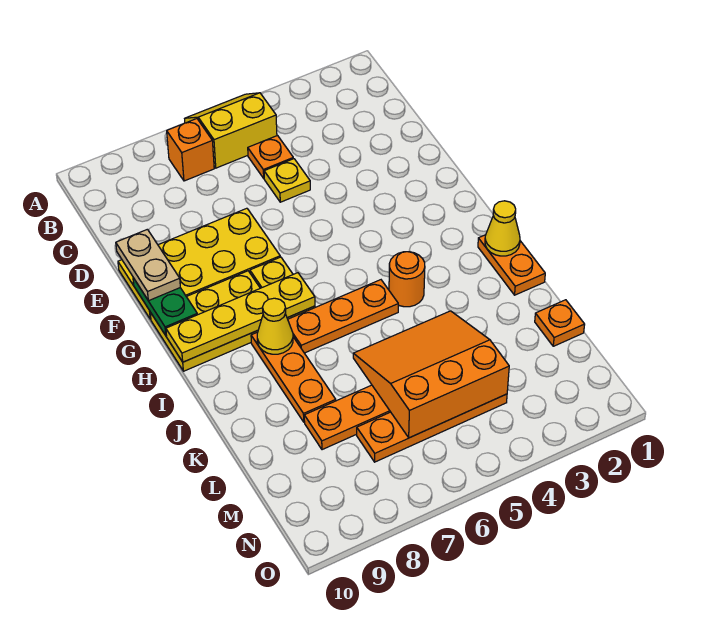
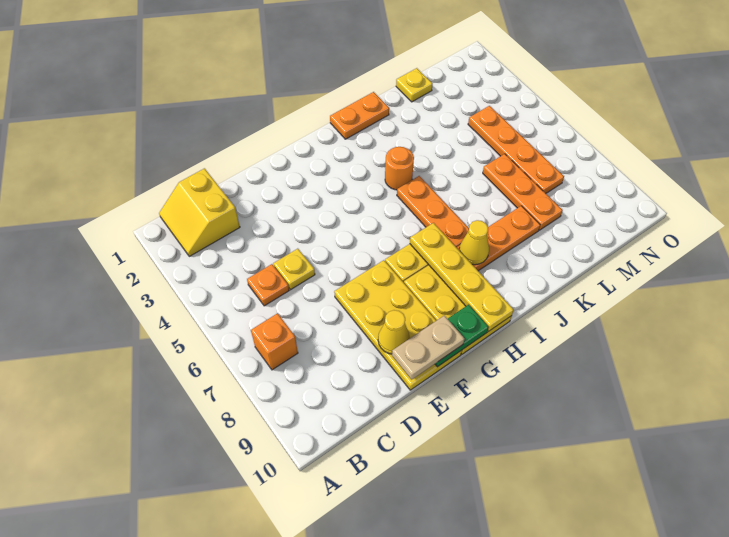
yellow slope A5:B6 level 1 top B -> yellow slope B1:C2 level 1 top C
yellow cone I1 level 2 -> yellow cone E9 level 2
orange slope K4:M6 level 2 top M -> none
orange plate L1 level 1 -> yellow plate L1 level 1

